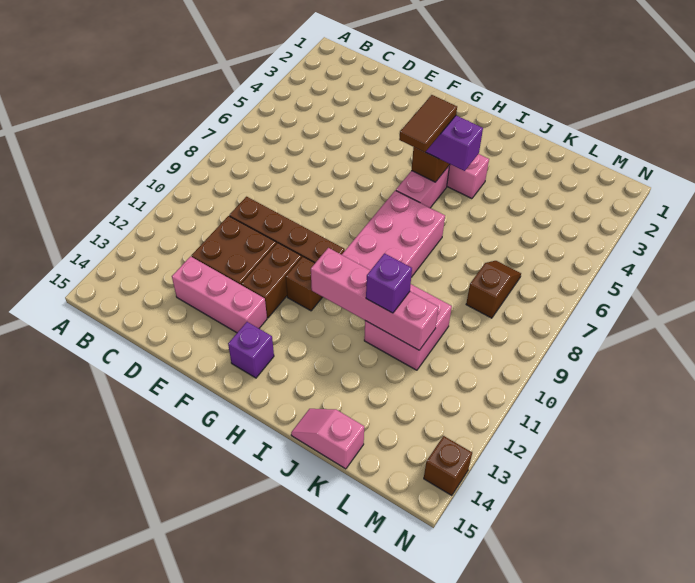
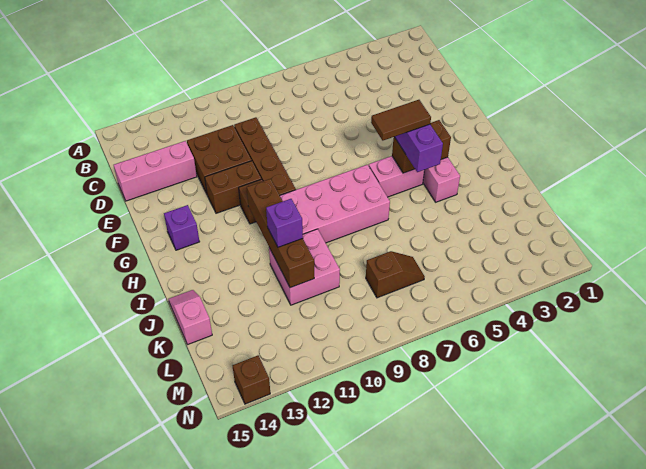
pink brick D13:F13 level 1 -> pink brick D13:D15 level 1
pink brick H11:K11 level 2 -> brown brick H11:K11 level 2

